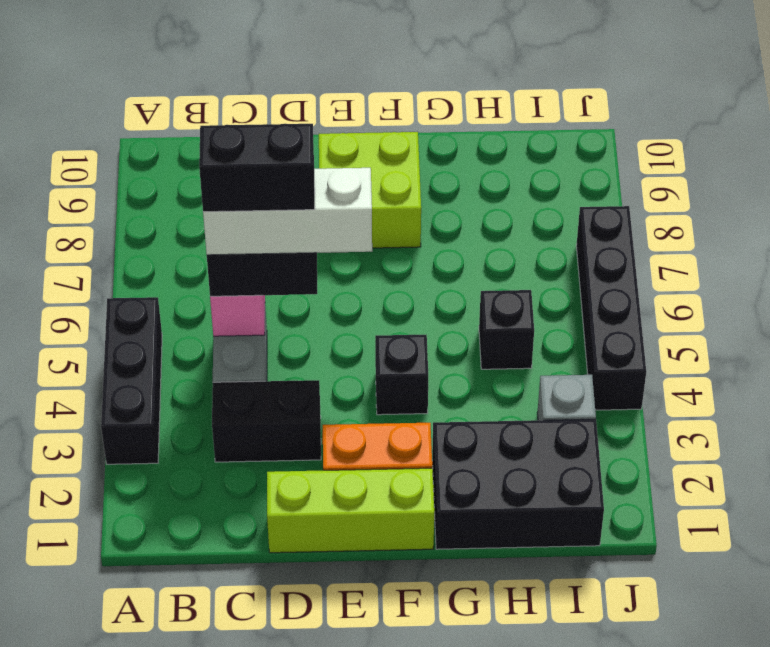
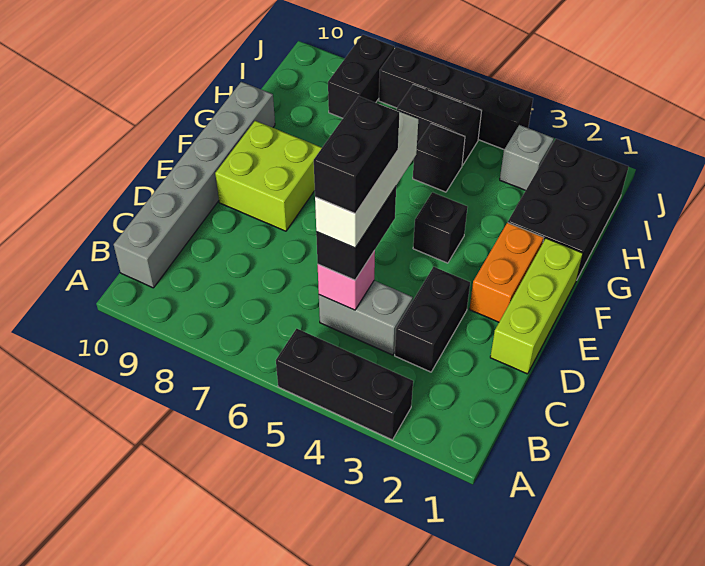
none -> grey brick B10:G10 level 1
none -> black brick I5:I6 level 1
none -> black brick I8:J8 level 1

